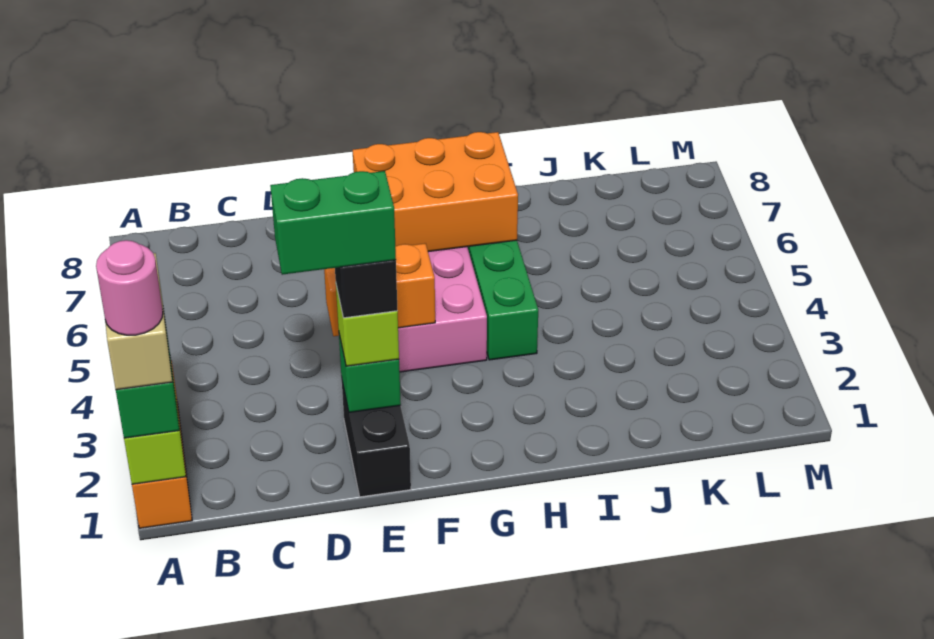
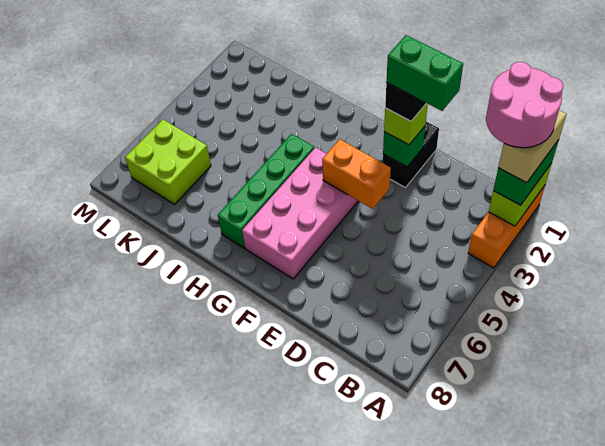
pink round brick A1 level 5 -> pink round brick A1:B2 level 5
orange brick F6:H7 level 2 -> none
none -> lime brick K6:L7 level 1

